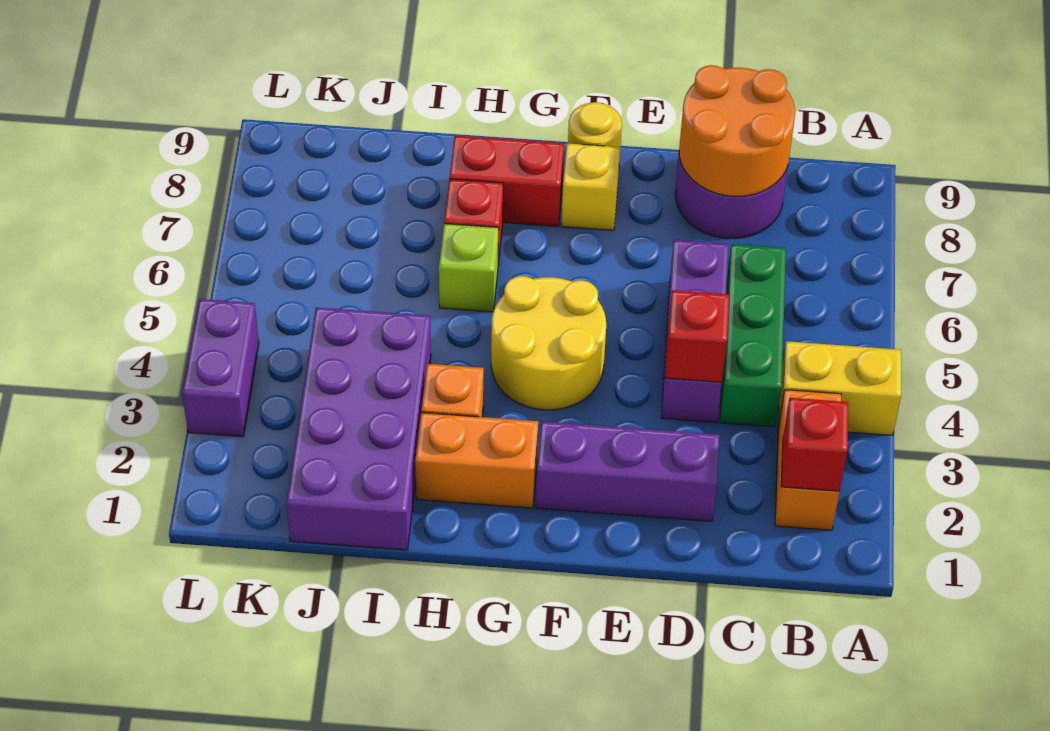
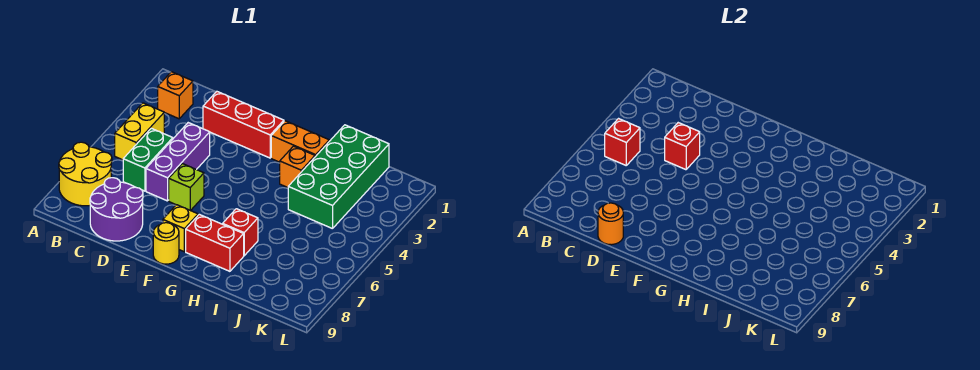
yellow brick A4:B4 level 1 -> yellow brick B4:B5 level 1
orange brick B2:B3 level 1 -> orange brick B2 level 1
red brick B2 level 2 -> red brick B5 level 2
green brick C4:C6 level 1 -> green brick C5:C6 level 1
orange round brick C8:D9 level 2 -> orange round brick D9 level 2
purple brick D2:F2 level 1 -> red brick D2:F2 level 1
yellow round brick F4:G5 level 1 -> yellow round brick A7:B8 level 1
lime brick H6 level 1 -> lime brick E6 level 1
purple brick I1:J4 level 1 -> green brick I1:J4 level 1
purple brick L3:L4 level 1 -> none

